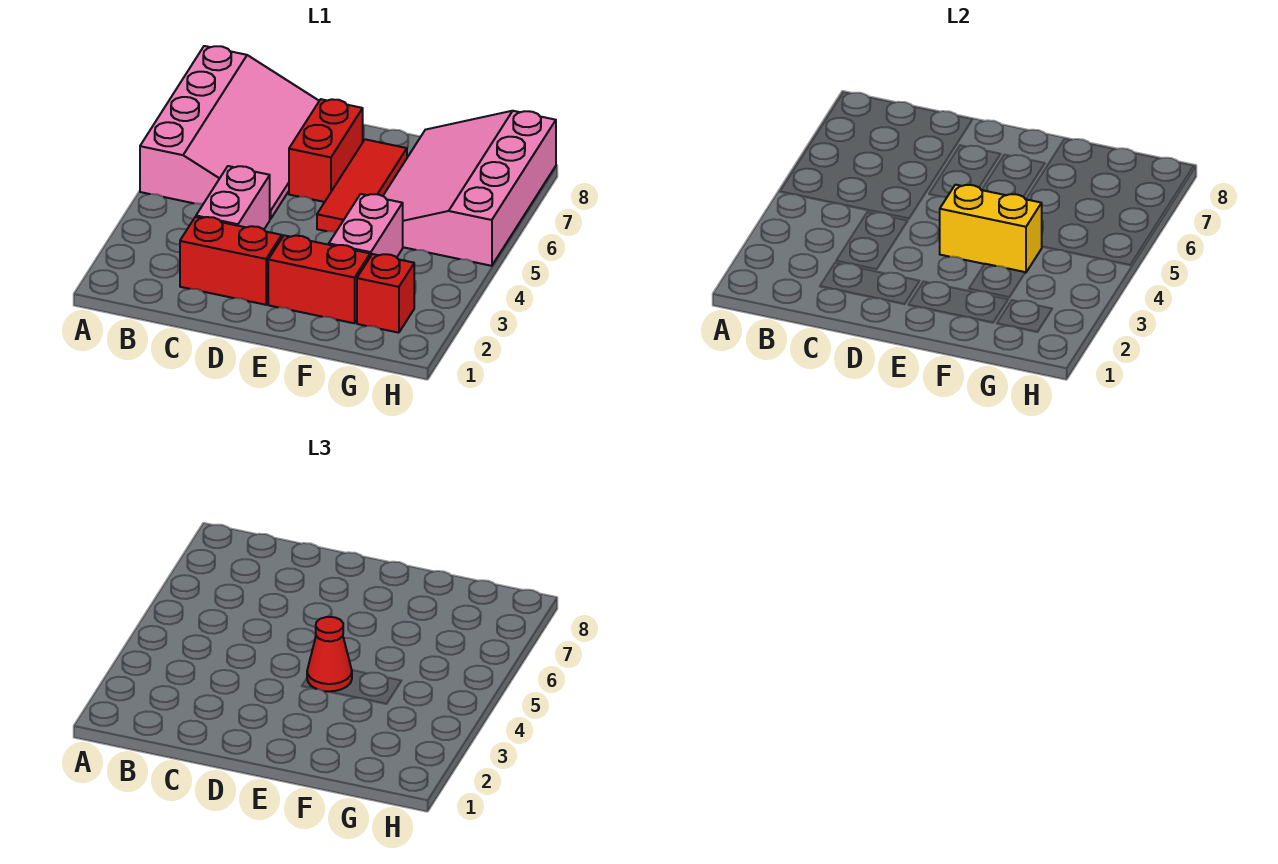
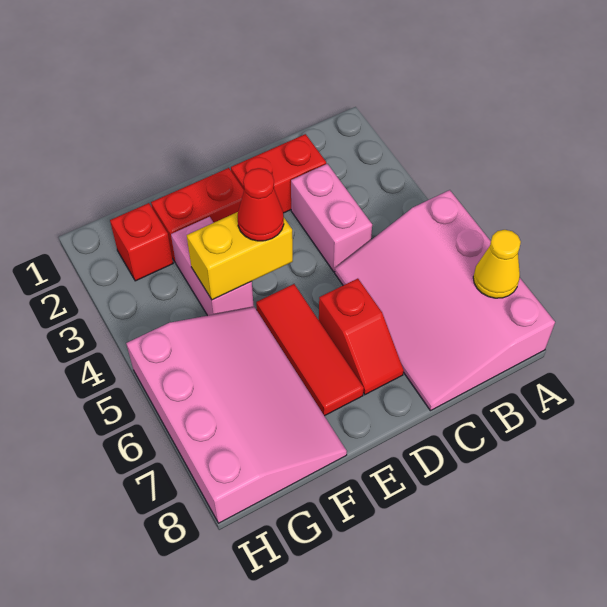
none -> yellow cone A7 level 2
red brick D6:D7 level 1 -> red slope D6:D7 level 1 top 6

